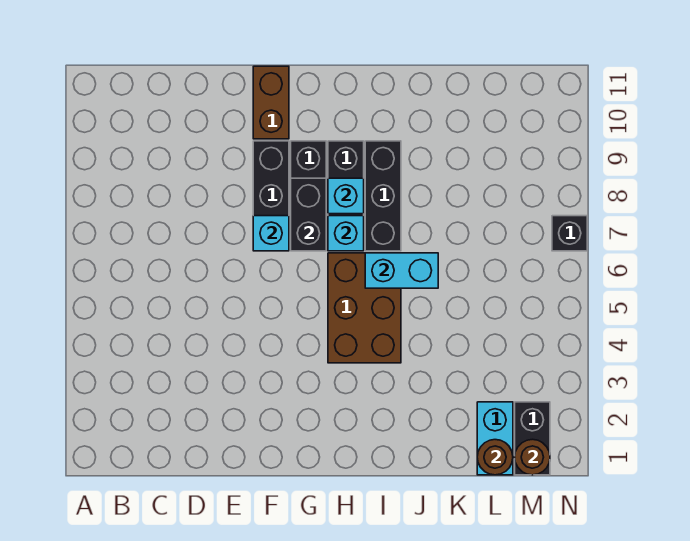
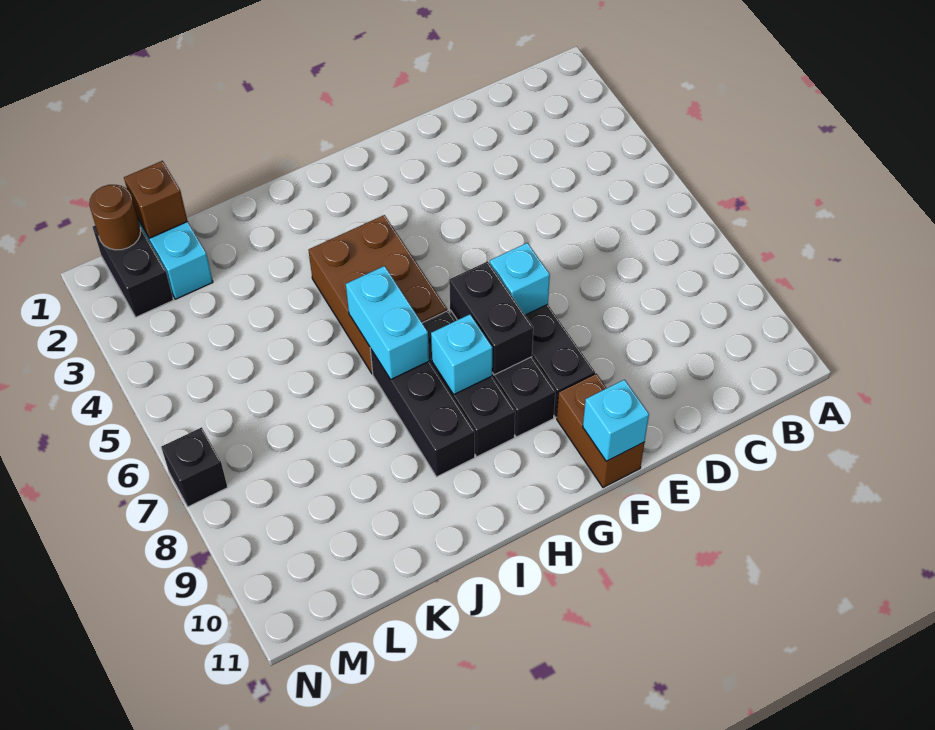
cyan brick H7 level 2 -> cyan brick F11 level 2
cyan brick I6:J6 level 2 -> cyan brick I6:I7 level 2
brown round brick L1 level 2 -> brown brick L1 level 2

